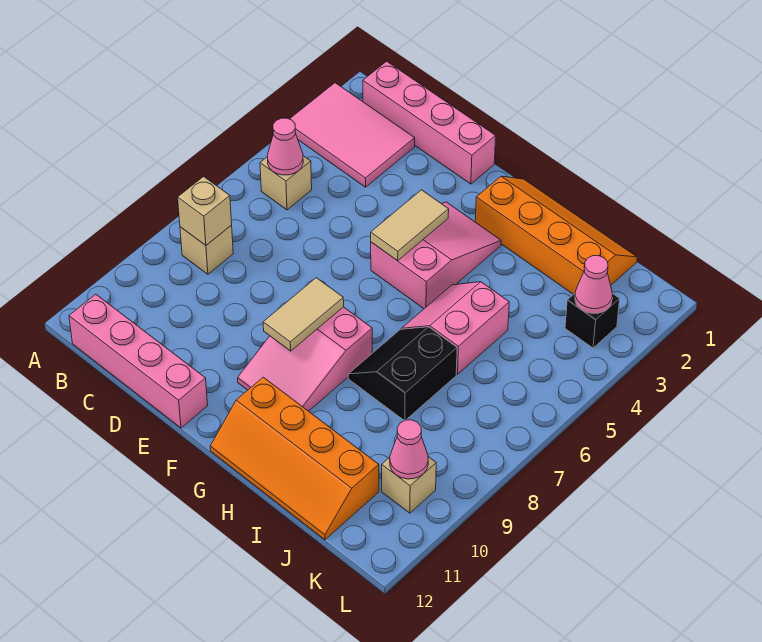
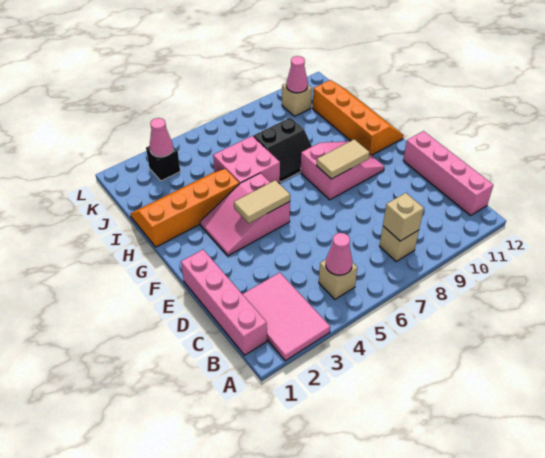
orange slope G1:J2 level 1 top 2 -> orange slope H1:I4 level 1 top H
pink slope H5:I6 level 1 top I -> pink brick H5:I6 level 1

